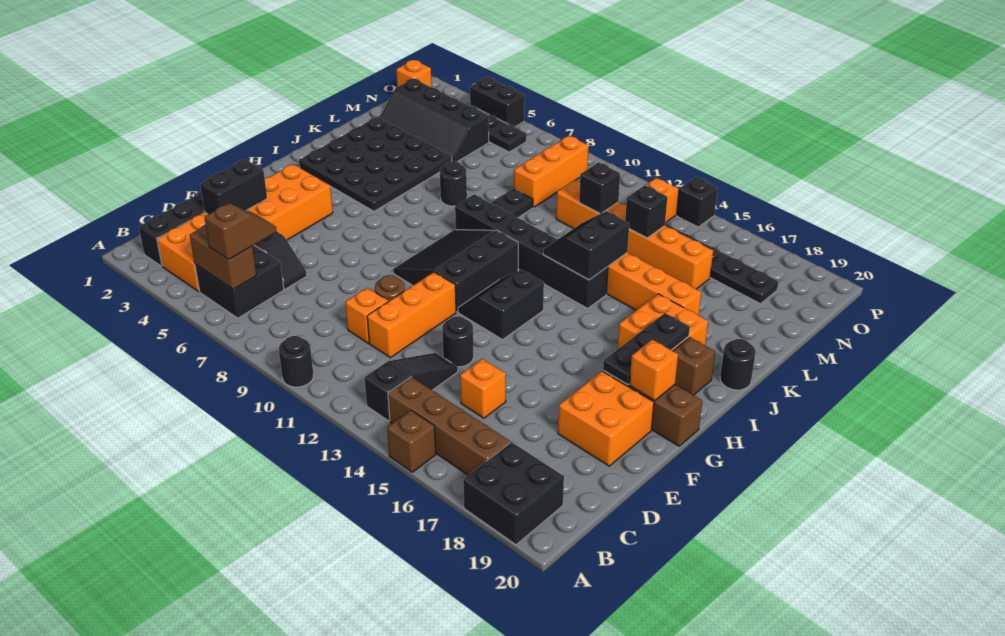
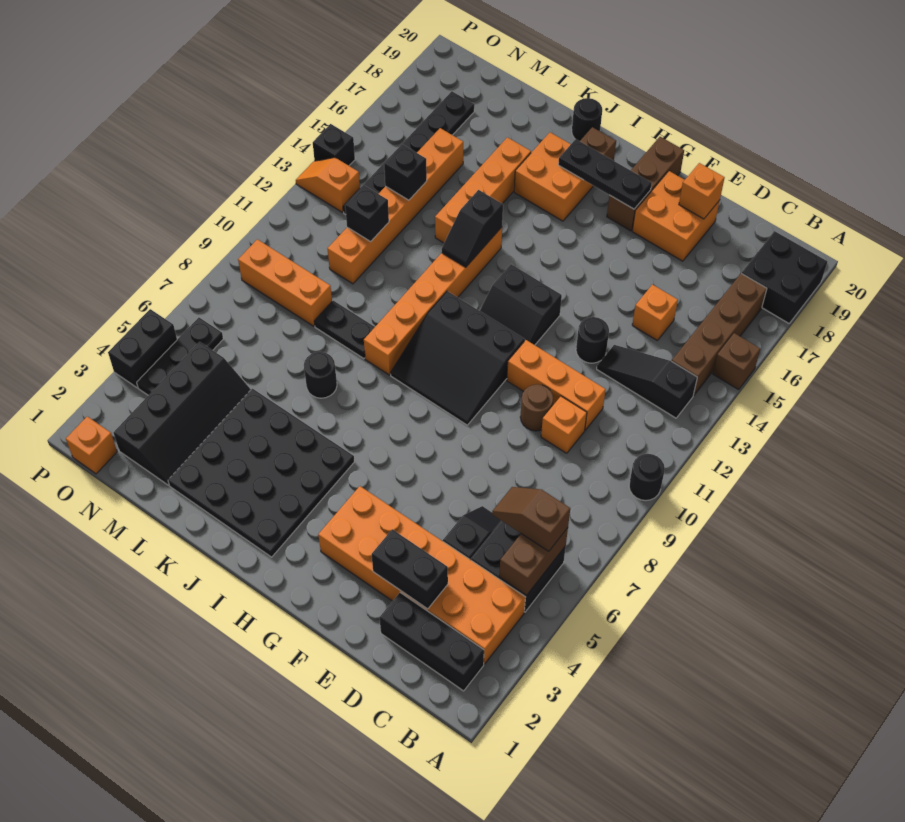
orange brick G19 level 2 -> orange brick E19 level 2
black brick J9:J14 level 1 -> orange brick J9:J14 level 1
black slope J13:K14 level 2 top 14 -> black slope J13:J14 level 2 top 14

